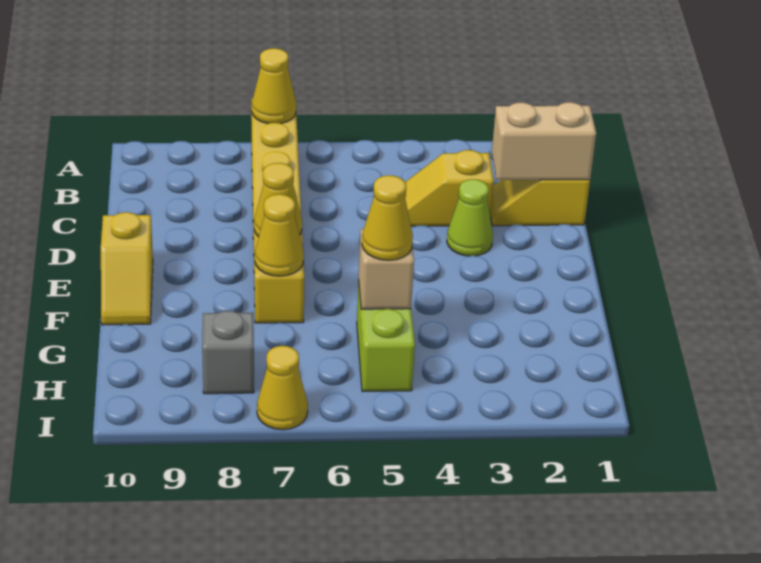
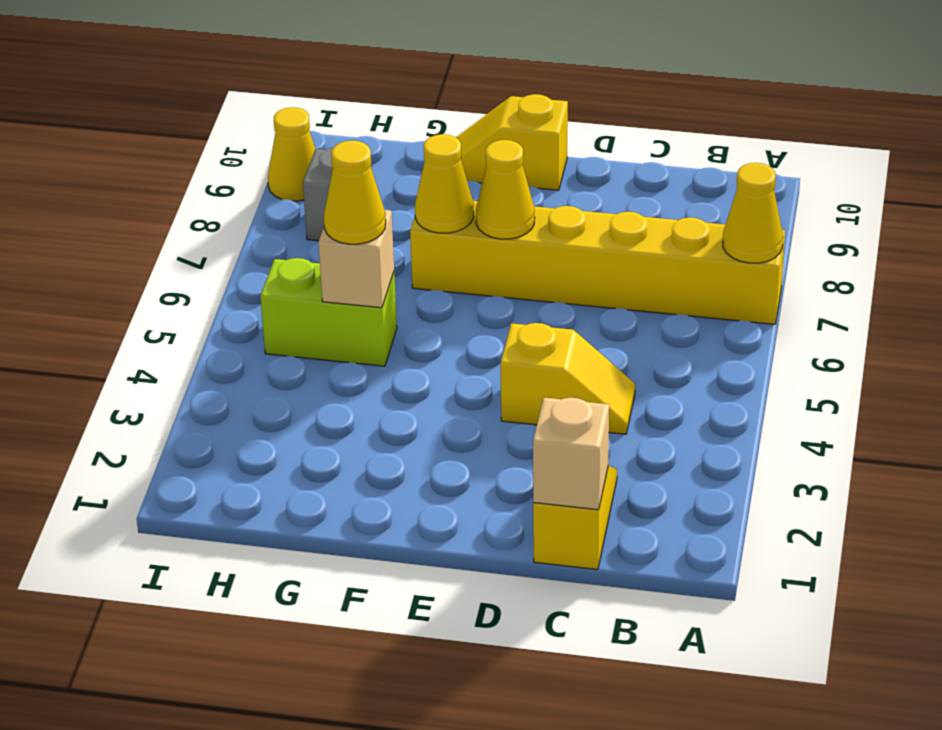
tan brick C1:C2 level 2 -> tan brick C1 level 2
yellow slope C3:C4 level 1 top 3 -> yellow slope C4:D4 level 1 top D
lime cone D3 level 1 -> none
yellow cone I7 level 1 -> yellow cone I9 level 1

